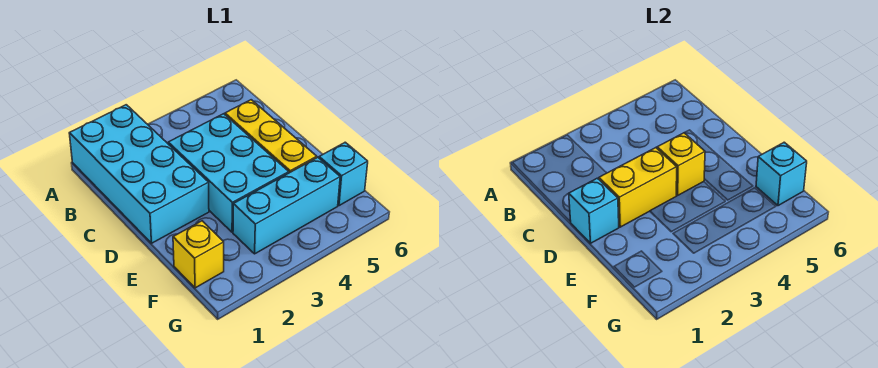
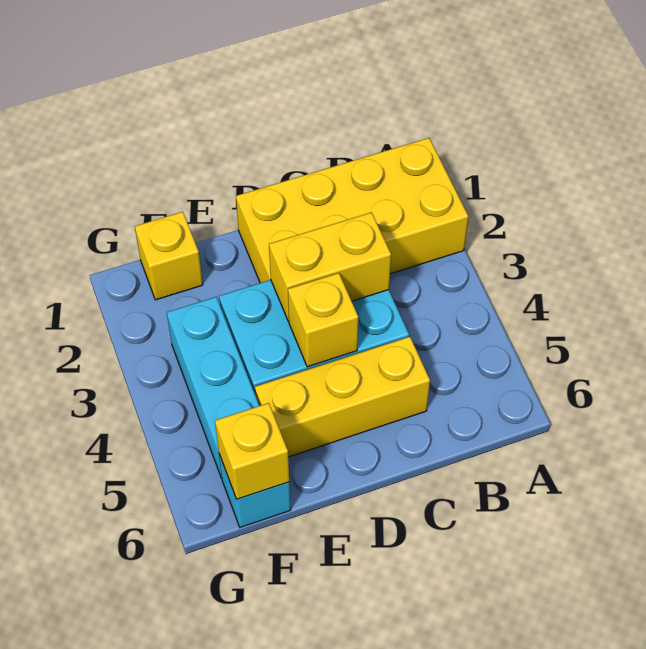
cyan brick A1:D2 level 1 -> yellow brick A1:D2 level 1
cyan brick D1 level 2 -> none
yellow brick D2:D3 level 2 -> yellow brick C3:D3 level 2
cyan brick F6 level 2 -> yellow brick F6 level 2

